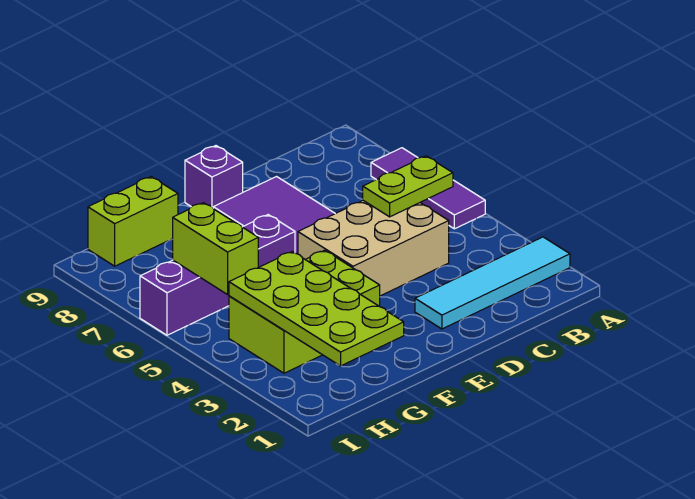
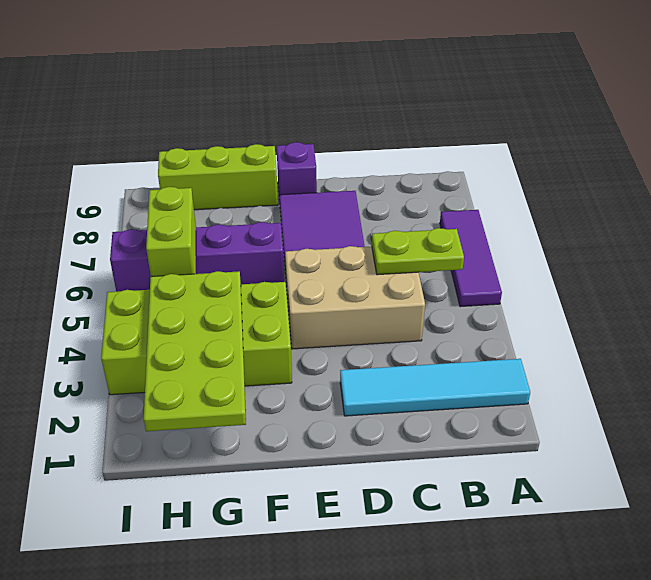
lime brick F3:H4 level 1 -> lime brick F3:I4 level 1
lime brick G9:H9 level 1 -> lime brick F9:H9 level 1

